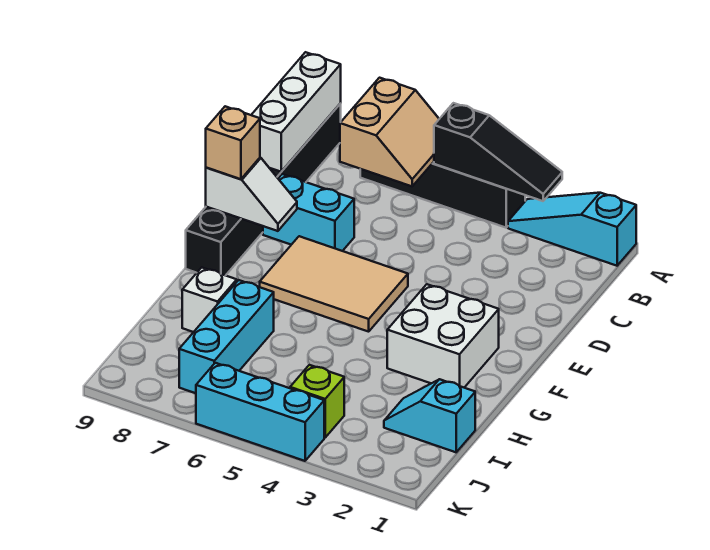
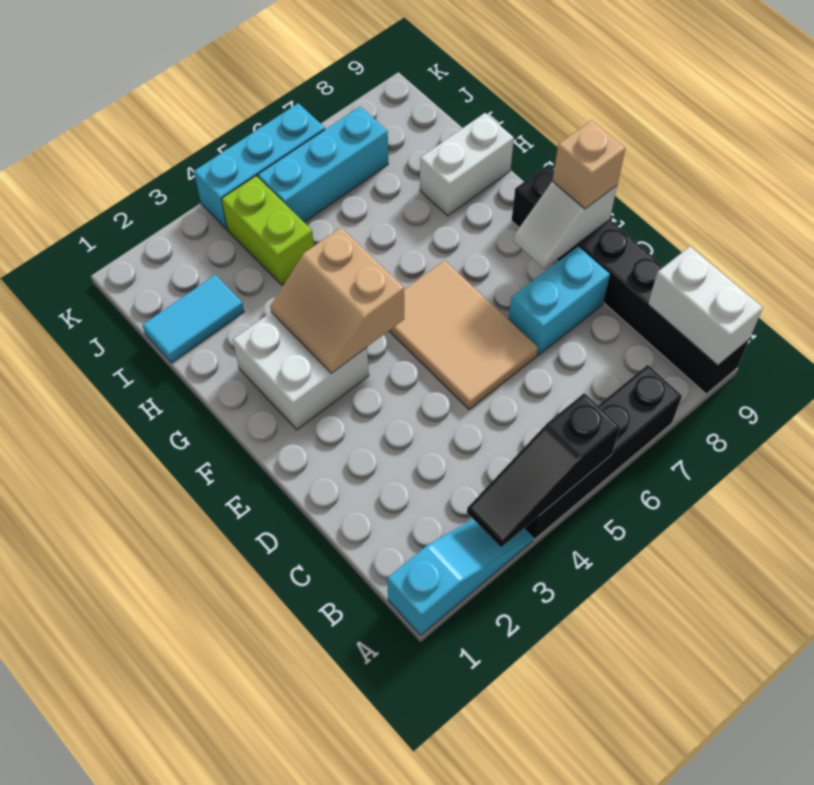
tan slope A6:B7 level 2 top 7 -> tan slope F3:G4 level 2 top 4
white brick A9:C9 level 2 -> white brick A9:B9 level 2
tan tile E5:F7 level 1 -> tan tile D5:F6 level 1
cyan brick H7:J7 level 1 -> cyan brick J5:J7 level 1
white brick H8 level 1 -> white brick H8:H9 level 1
cyan slope I1:I2 level 1 top 1 -> cyan tile I1:I2 level 1
lime brick J4 level 1 -> lime brick I4:J4 level 1

